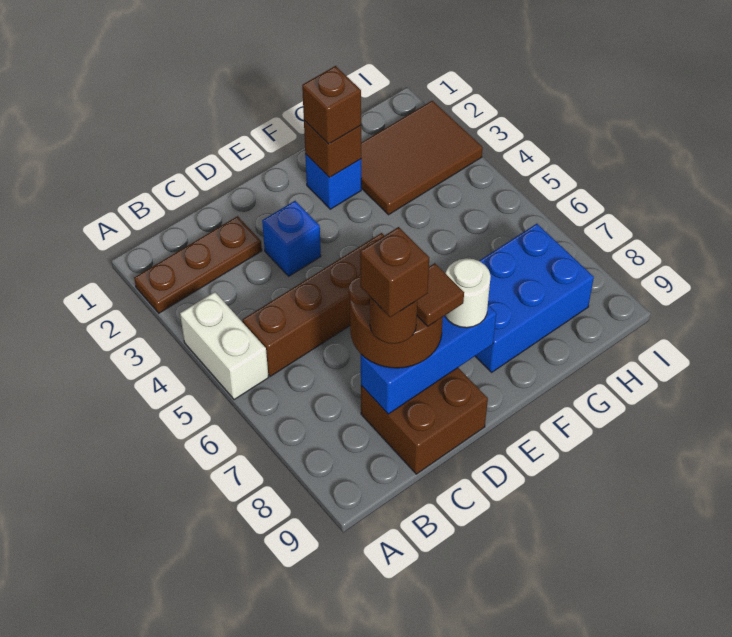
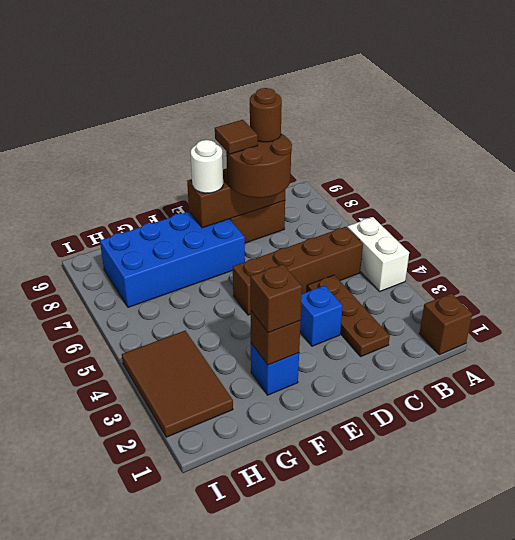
brown plate A2:C2 level 1 -> brown plate C2:C4 level 1
blue brick C8:E8 level 2 -> brown brick C8:E8 level 2
brown brick C8 level 5 -> brown brick A1 level 1
blue brick F7:H8 level 1 -> blue brick E7:H8 level 1
brown tile G2:I3 level 1 -> brown tile H2:I4 level 1

